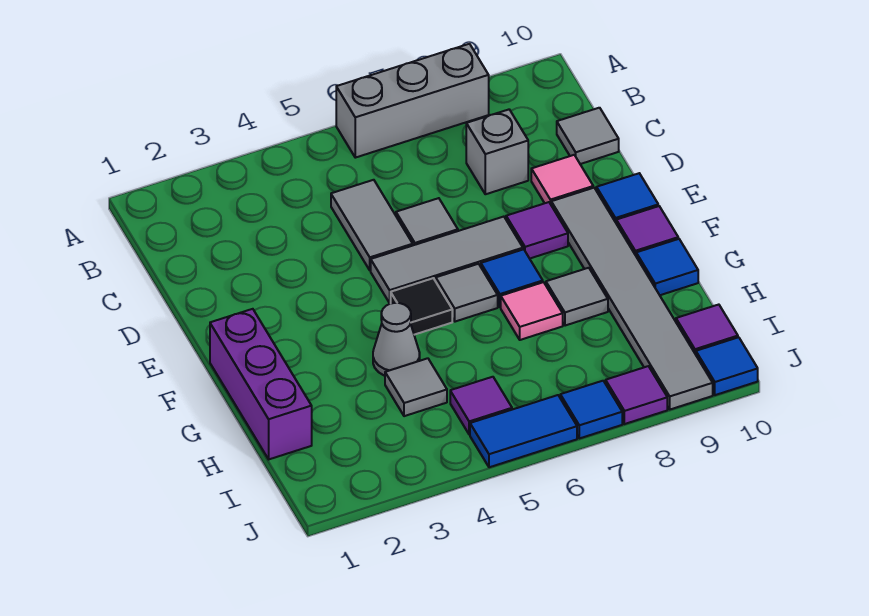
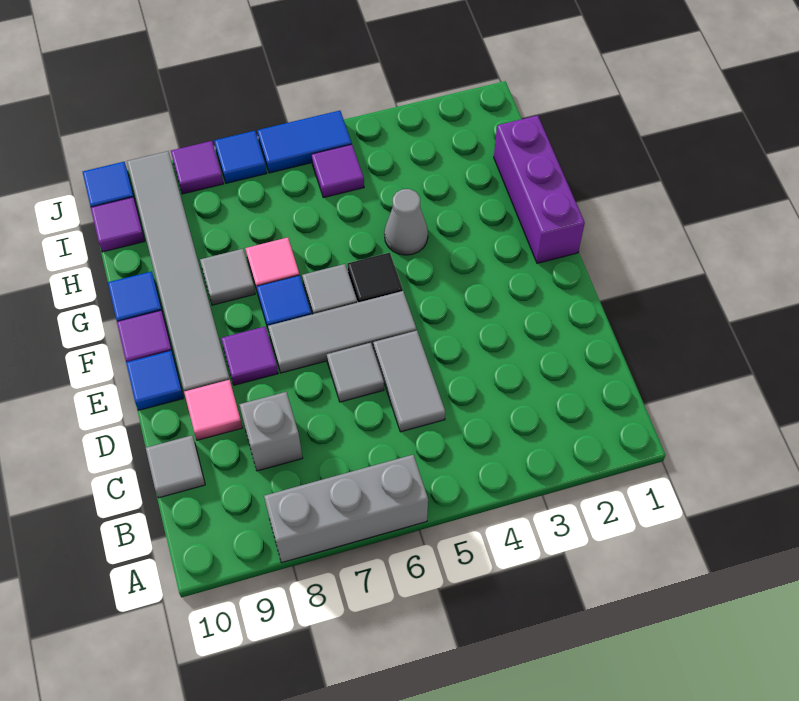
grey tile H4 level 1 -> none

